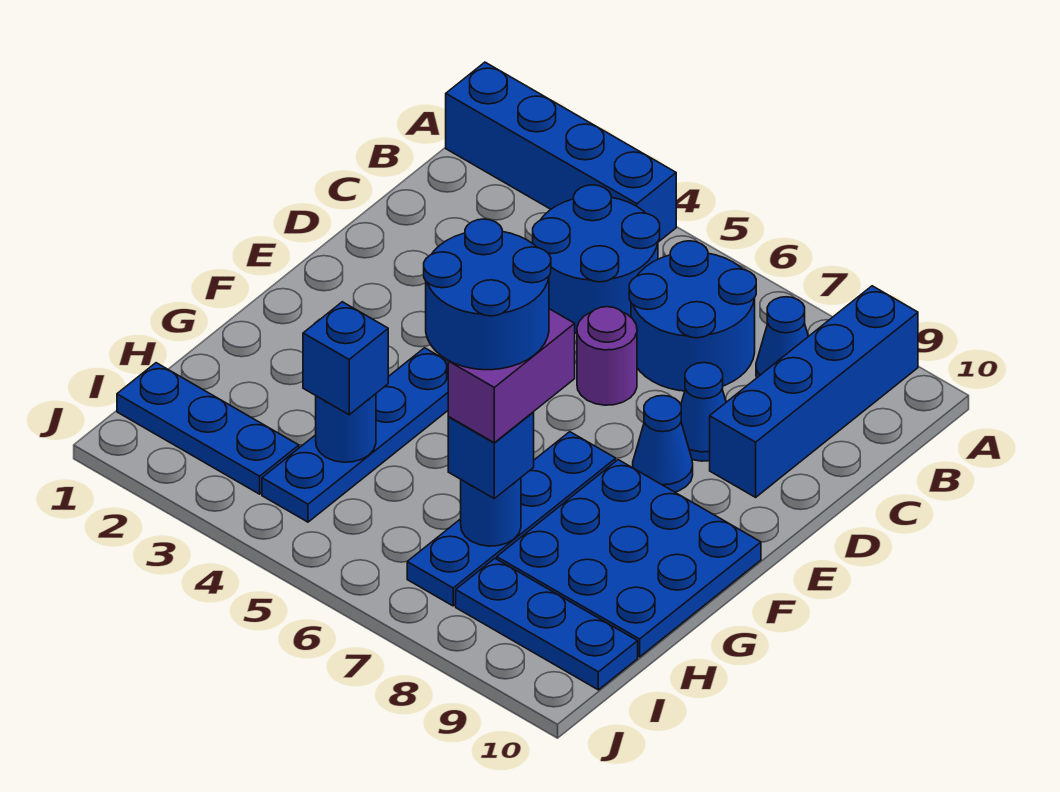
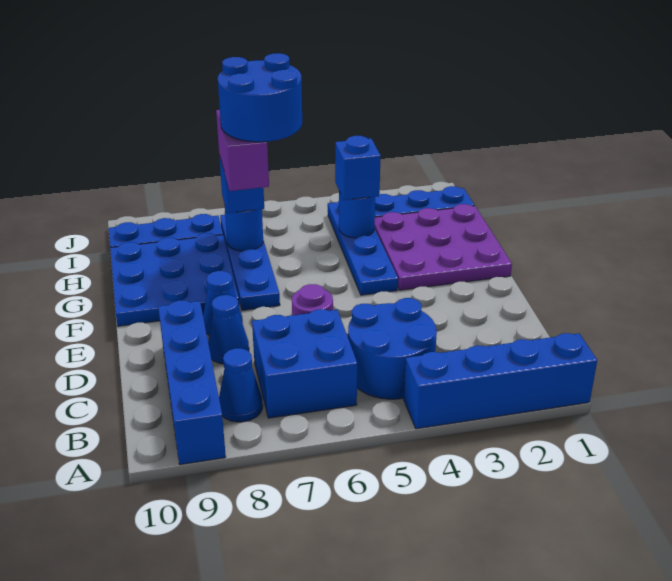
blue round brick B6:C7 level 1 -> blue brick B6:C7 level 1
none -> purple plate F1:H3 level 1

